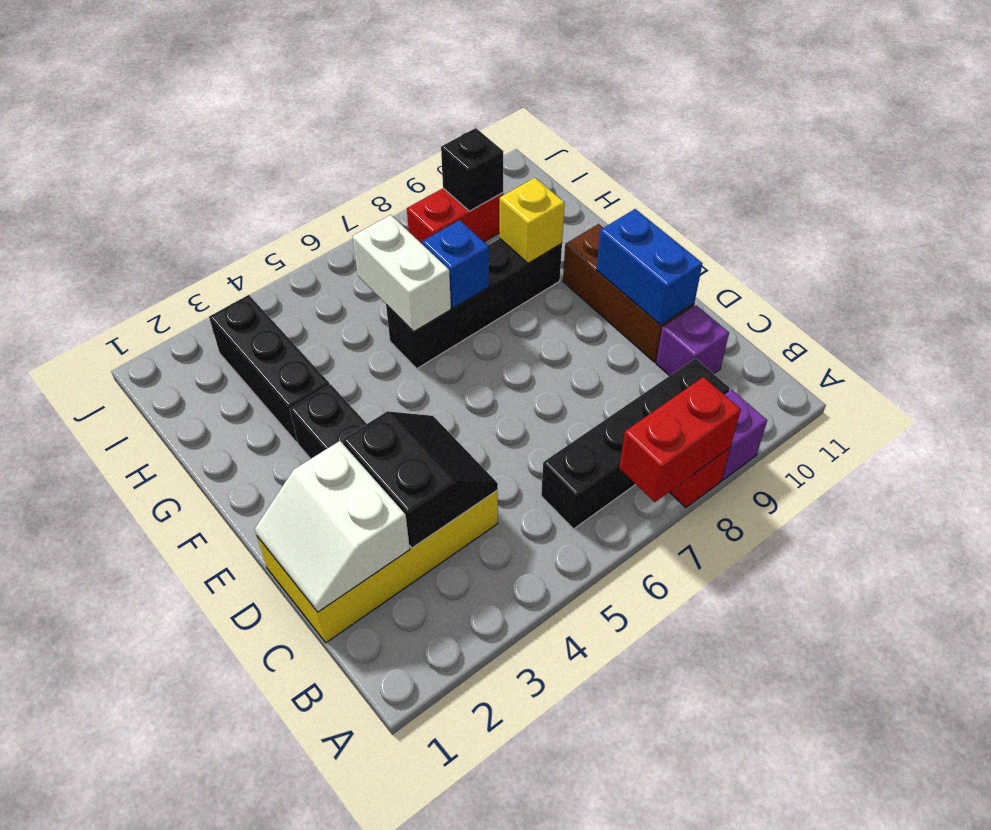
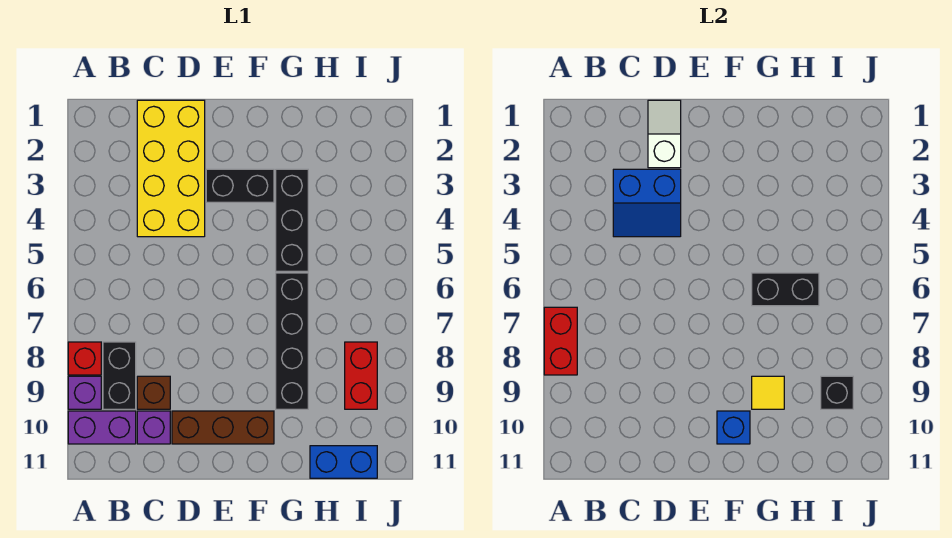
none -> purple brick A10:B10 level 1
black brick B6:B9 level 1 -> black brick B8:B9 level 1
white slope C1:D2 level 2 top 2 -> white slope D1:D2 level 2 top 2
black slope C3:D4 level 2 top 3 -> blue slope C3:D4 level 2 top 3
none -> brown brick C9 level 1
blue brick D10:E10 level 2 -> blue brick H11:I11 level 1
black brick G3:I3 level 1 -> black brick G3:G5 level 1
white brick G6:H6 level 2 -> black brick G6:H6 level 2
blue brick G7 level 2 -> blue brick F10 level 2
yellow brick G9 level 2 -> yellow tile G9 level 2

